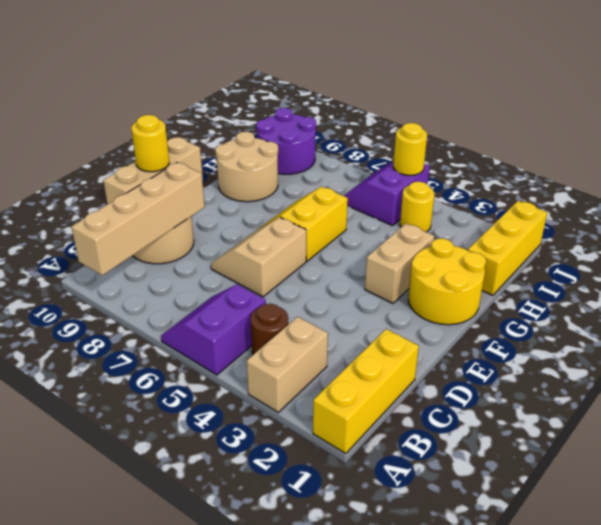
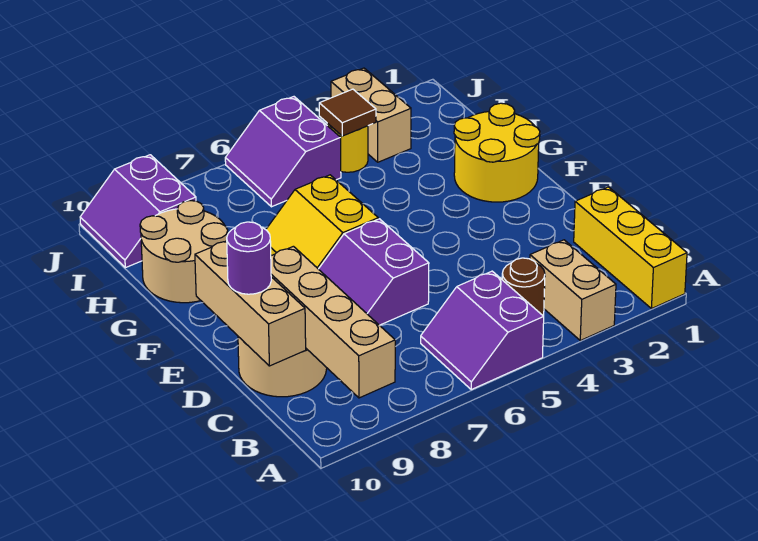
tan slope D6:E7 level 1 top 6 -> purple slope D6:E7 level 1 top 6
yellow round brick D10 level 3 -> purple round brick D10 level 3
tan brick F3:G3 level 1 -> tan brick I3:J3 level 1
yellow brick H1:J1 level 1 -> none
none -> brown tile I4 level 2
purple round brick I9:J10 level 1 -> purple slope I9:J10 level 1 top 9
yellow round brick J5 level 2 -> none

